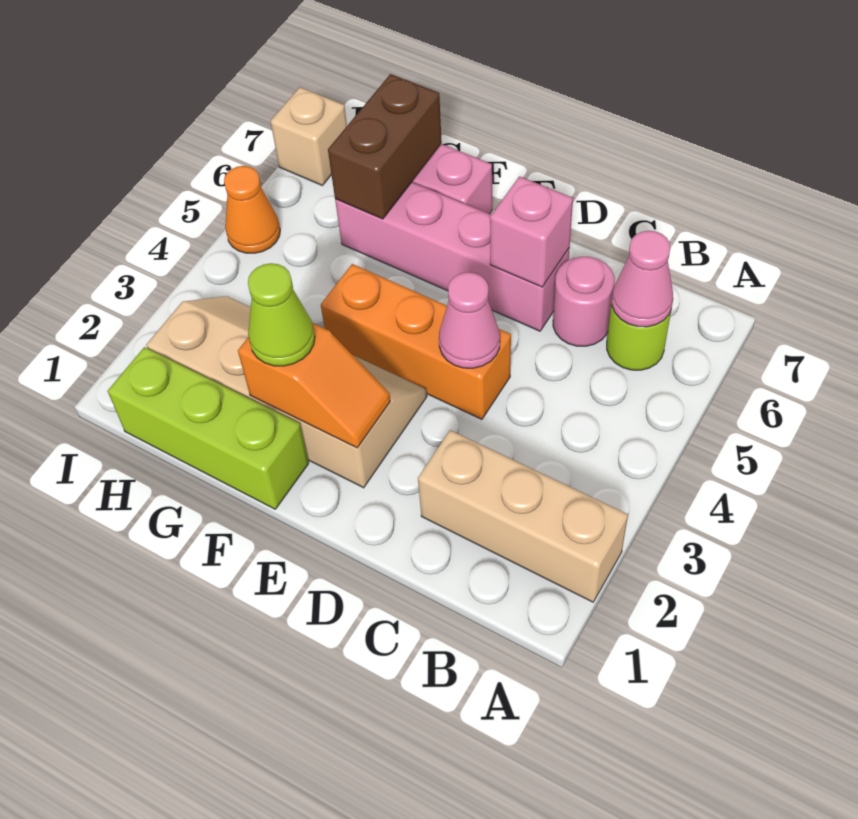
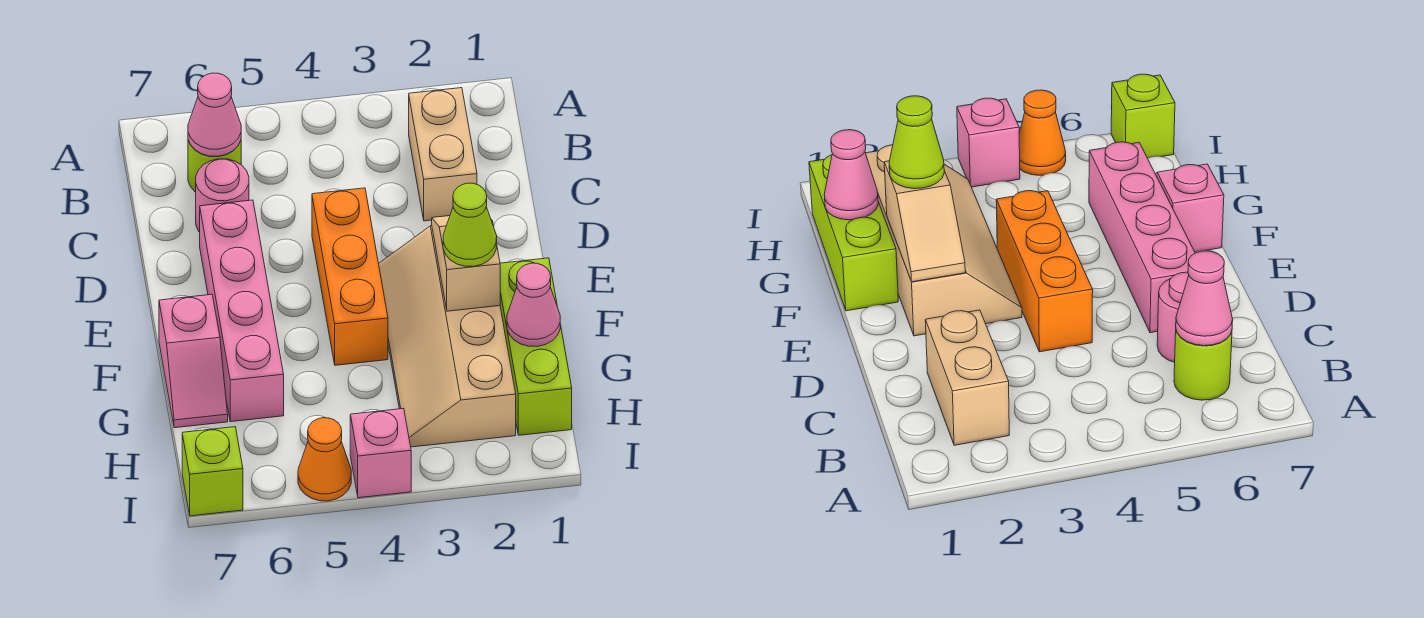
tan brick A2:C2 level 1 -> tan brick B2:C2 level 1
pink cone D4 level 2 -> pink cone G1 level 2
pink brick D6 level 2 -> pink brick I4 level 1
orange slope E2:F2 level 2 top F -> tan slope E2:F2 level 2 top F
brown brick G6:G7 level 2 -> none
tan brick I7 level 1 -> lime brick I7 level 1

